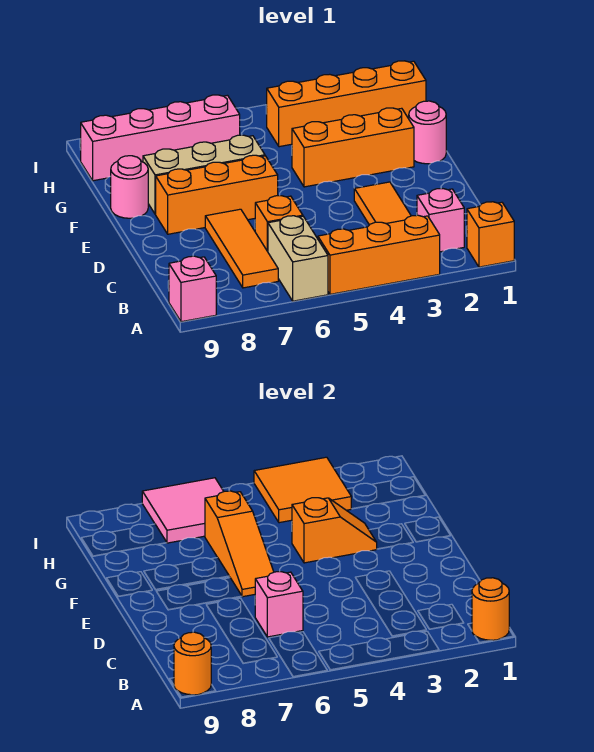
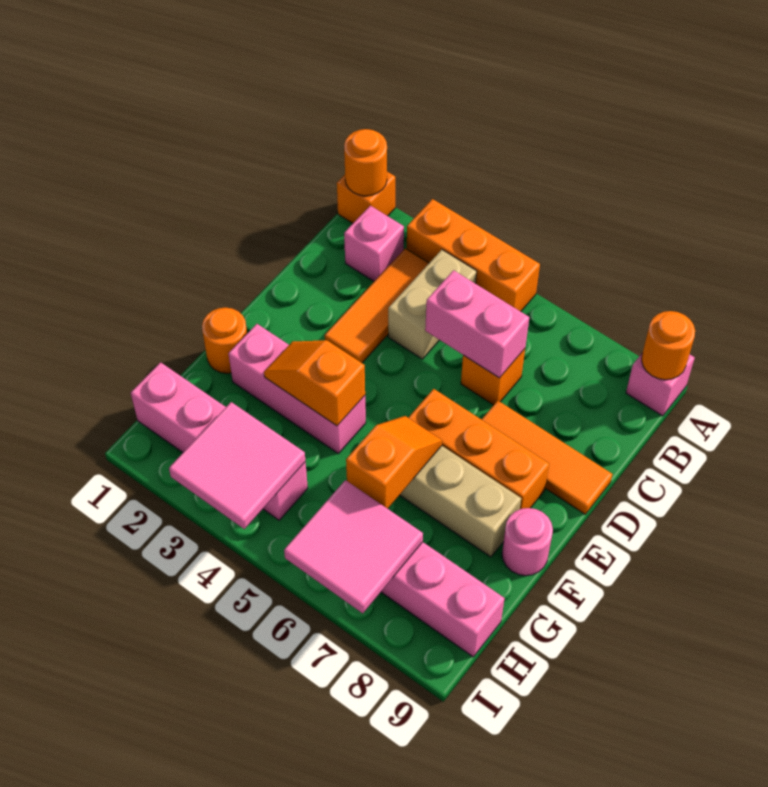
tan brick A6:B6 level 1 -> tan brick B4:C4 level 1
orange tile B7:D7 level 1 -> orange tile D7:D9 level 1
pink brick C6 level 2 -> pink brick C5:C6 level 2
orange slope E6:G6 level 2 top G -> orange slope F6:G6 level 2 top G
pink round brick F1 level 1 -> orange round brick F1 level 1
orange brick F2:F4 level 1 -> pink brick F2:F4 level 1
orange brick H1:H4 level 1 -> pink brick H1:H4 level 1
orange tile H3:I4 level 2 -> pink tile H3:I4 level 2

